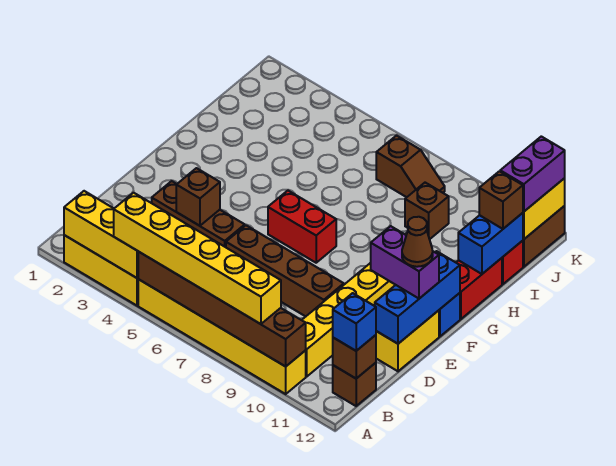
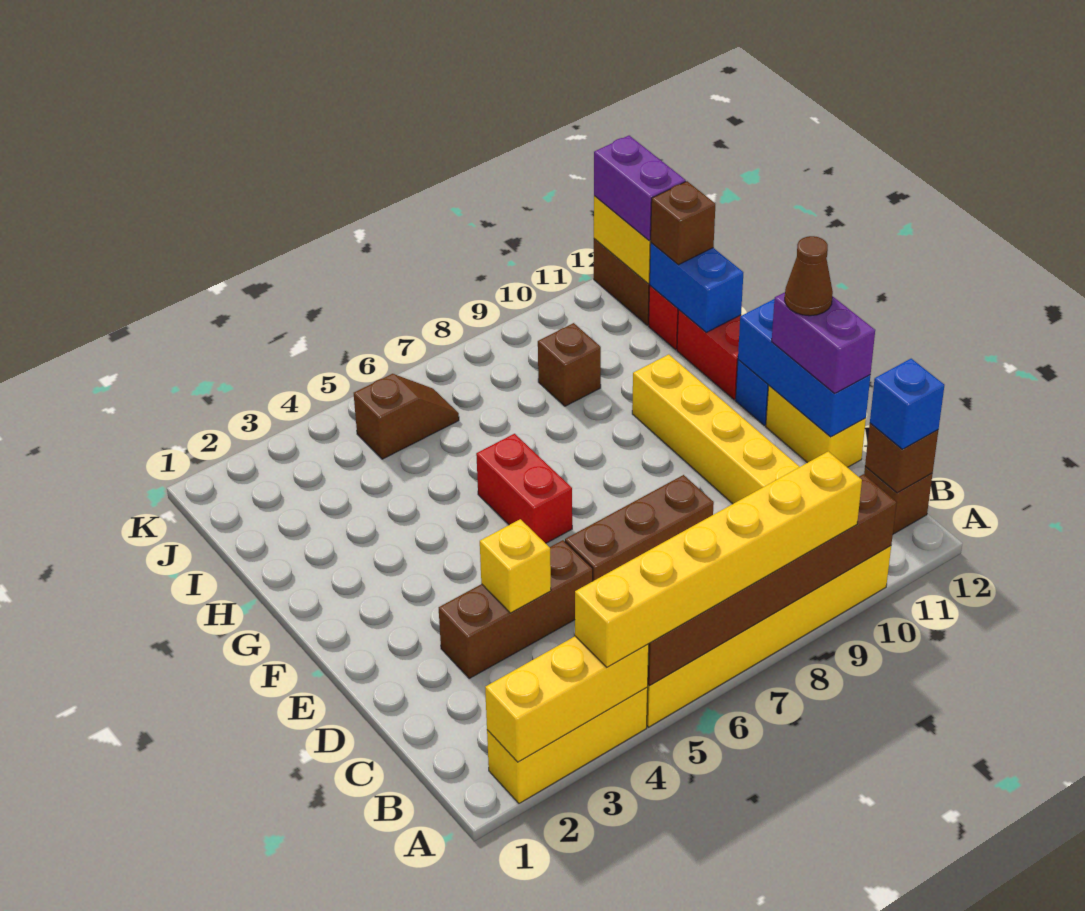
brown brick D4 level 2 -> yellow brick D4 level 2
brown brick D6:D9 level 1 -> brown brick D6:D8 level 1
purple brick E11:E12 level 3 -> purple brick D12:E12 level 3
red brick F6:F7 level 1 -> red brick F6:G6 level 1
brown slope J7:J8 level 1 top 7 -> brown slope J5:J6 level 1 top 5

